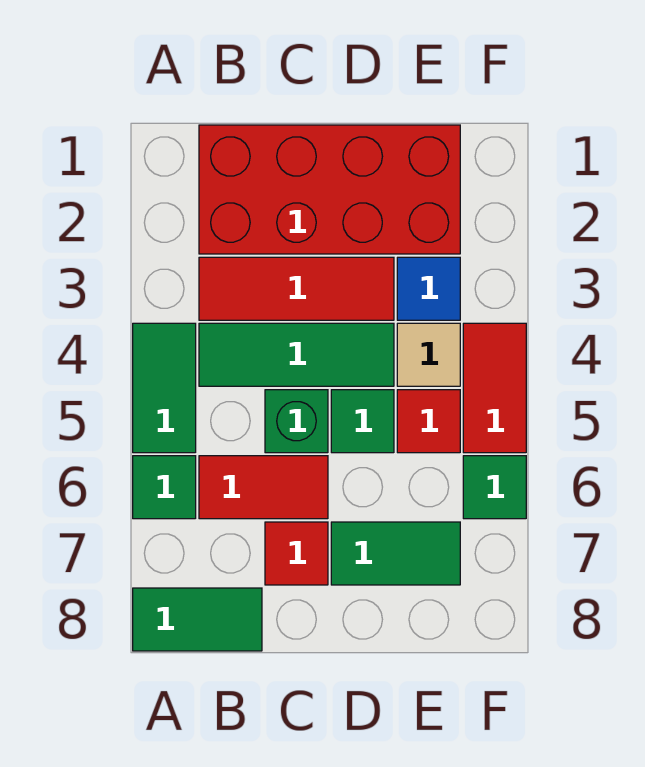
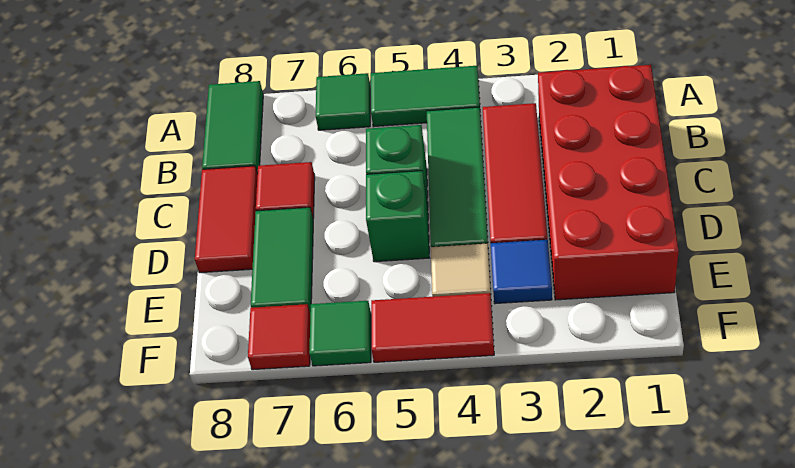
red tile B6:C6 level 1 -> red tile C8:D8 level 1
green tile D5 level 1 -> green brick D5 level 1
red tile E5 level 1 -> red tile F7 level 1

